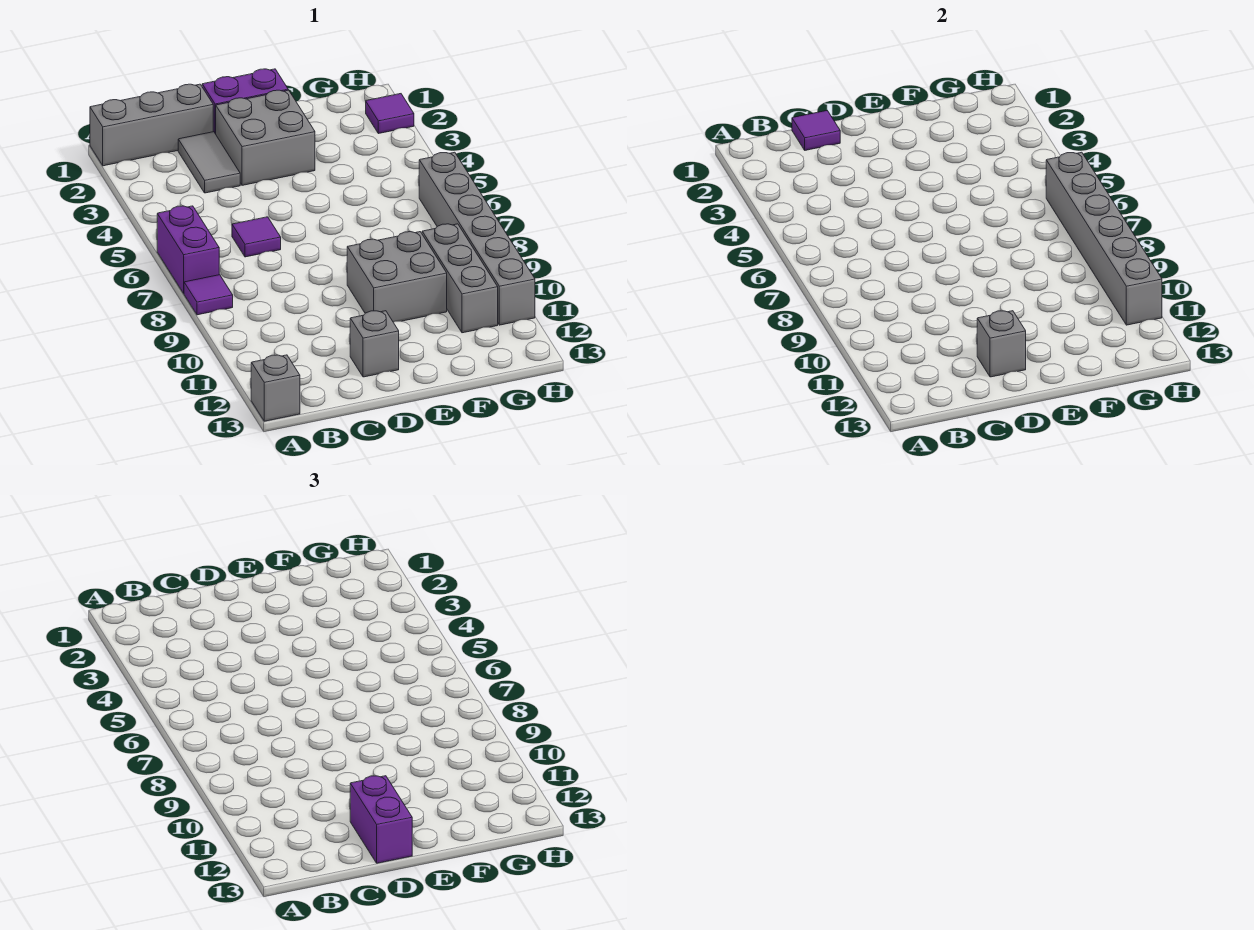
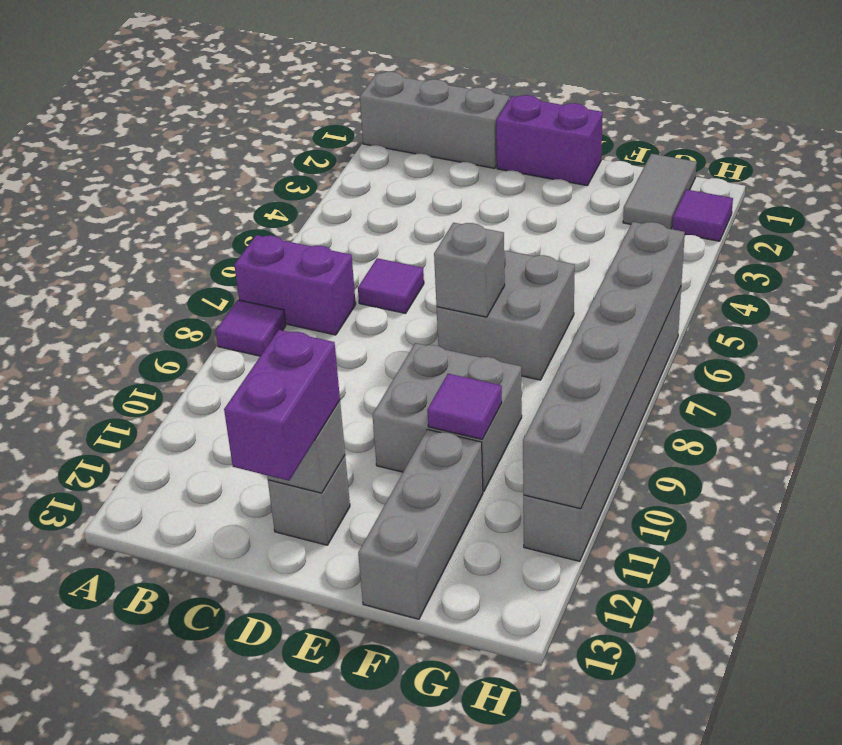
purple brick A6:A7 level 1 -> purple brick A7:B7 level 1
grey brick A13 level 1 -> grey brick E7 level 2
purple tile C1 level 2 -> purple tile F10 level 2
grey tile C2:C3 level 1 -> grey tile G1:G2 level 1
grey brick D2:E3 level 1 -> grey brick E6:F7 level 1
grey brick G9:G11 level 1 -> grey brick F11:F13 level 1

